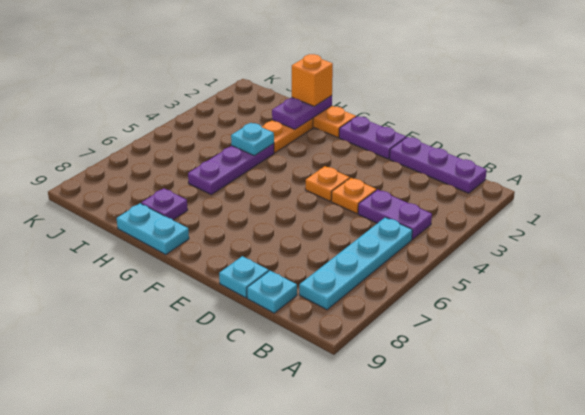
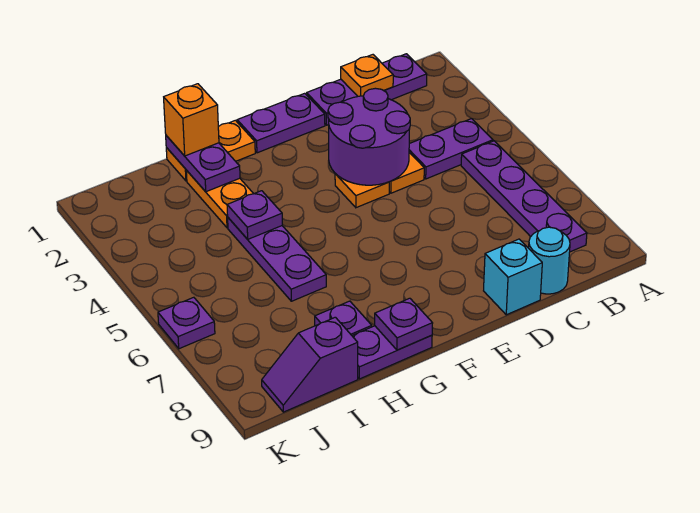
cyan plate B5:B8 level 1 -> purple plate B5:B8 level 1
none -> orange plate C1 level 2
cyan plate C9 level 1 -> cyan round brick C9 level 1
none -> purple round brick D3:E4 level 2
cyan plate D9 level 1 -> cyan brick D9 level 1
cyan plate G9:H9 level 1 -> purple plate G9:H9 level 1
none -> purple plate G9 level 2
cyan plate H4 level 2 -> purple plate H4 level 2
none -> purple slope I9:J9 level 1 top I
none -> purple plate K6 level 1

